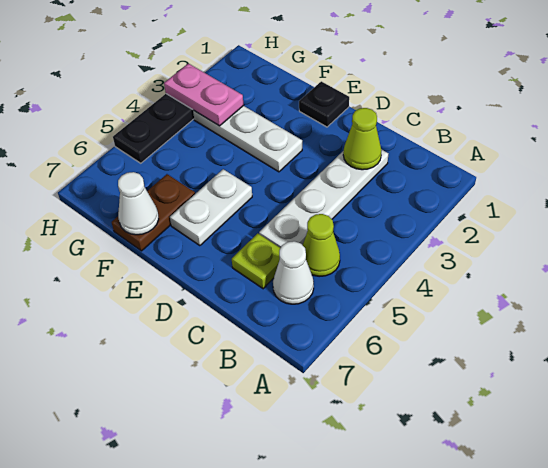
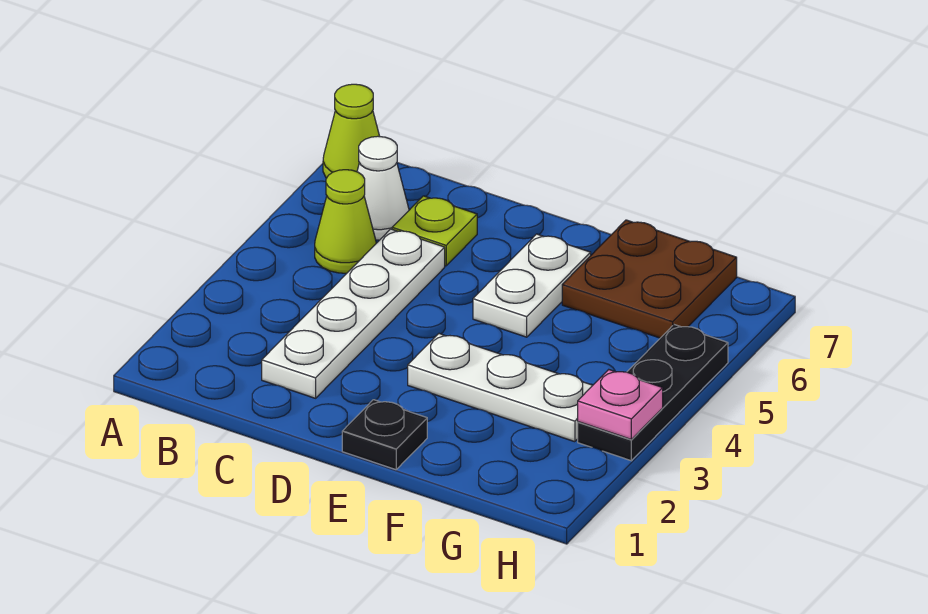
lime cone C2 level 2 -> lime cone A7 level 1
brown plate F6:F7 level 1 -> brown plate F6:G7 level 1
white cone F7 level 2 -> none
pink plate G3:H3 level 2 -> pink plate H3 level 2

